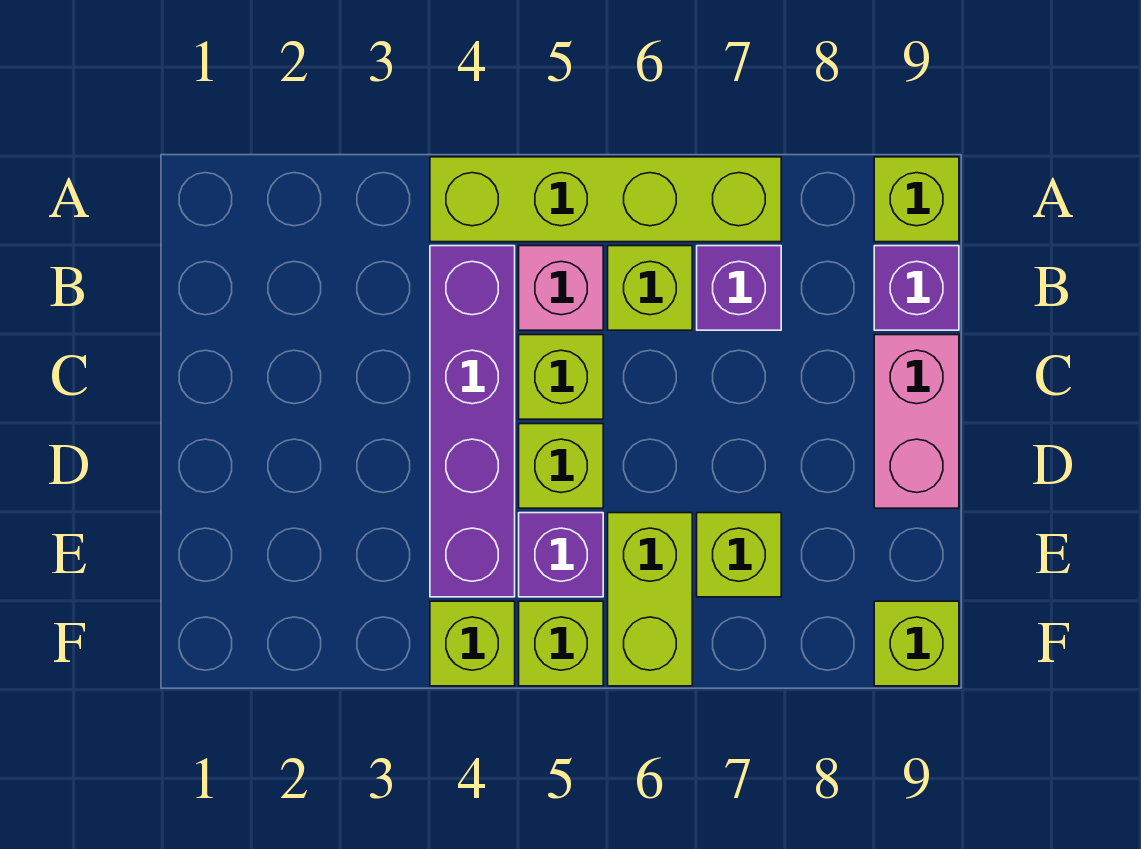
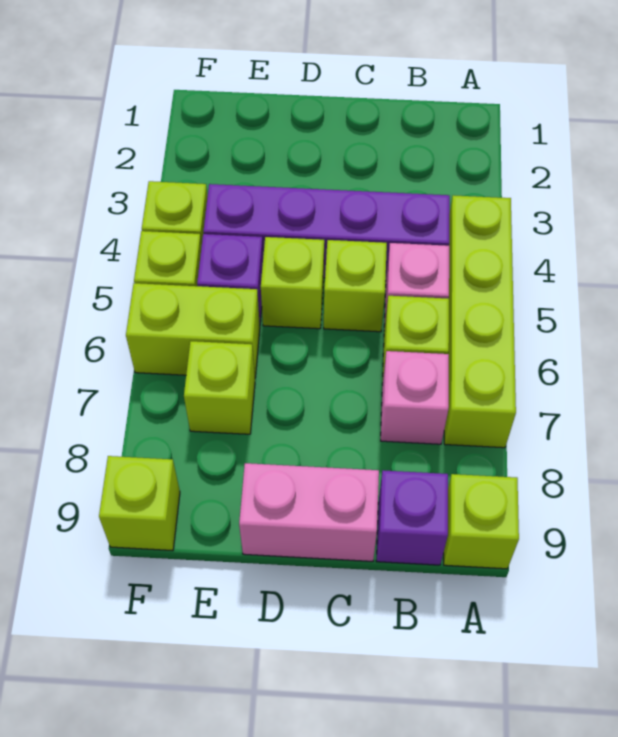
purple brick B7 level 1 -> pink brick B7 level 1

